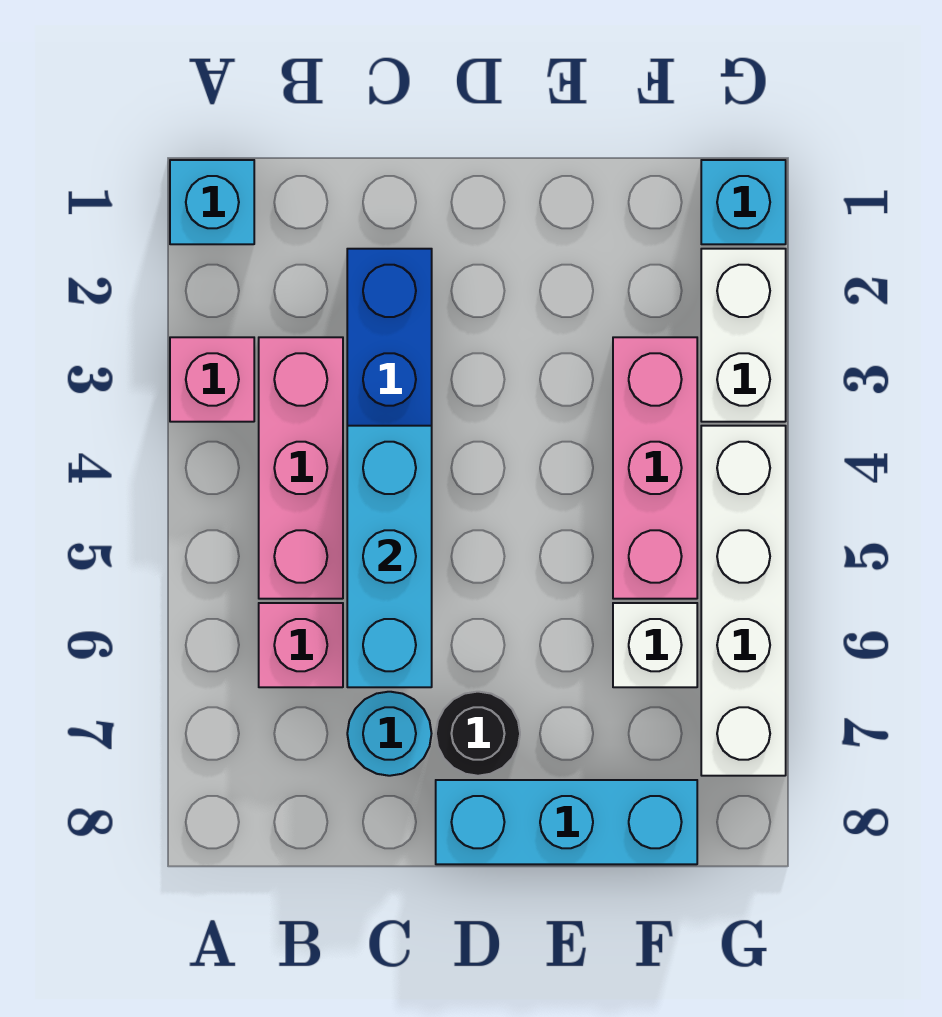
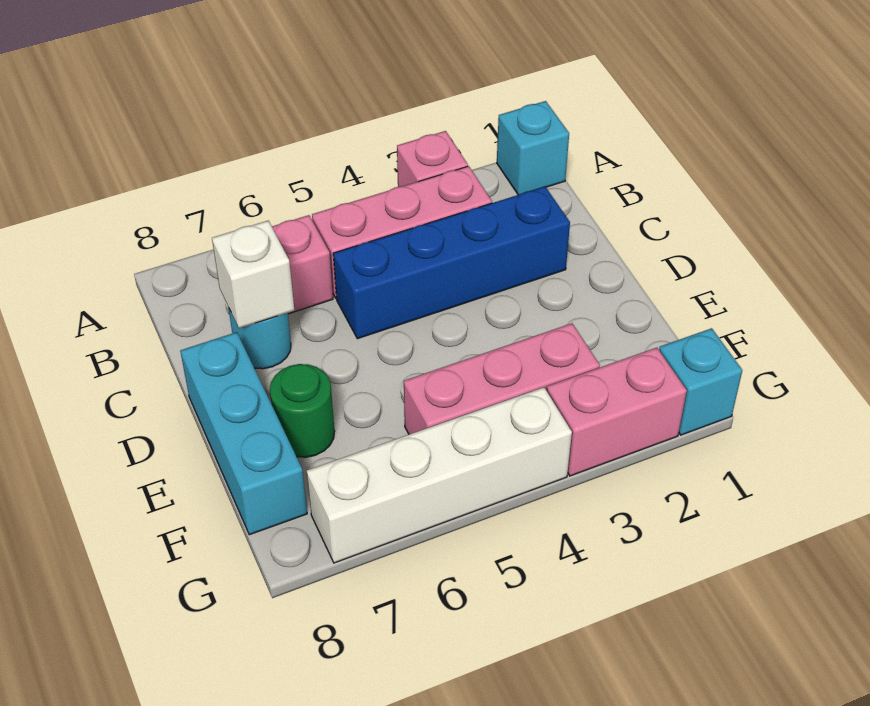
cyan brick C4:C6 level 2 -> none
black round brick D7 level 1 -> none
none -> green round brick E7 level 1
white brick F6 level 1 -> white brick C7 level 2
white brick G2:G3 level 1 -> pink brick G2:G3 level 1

